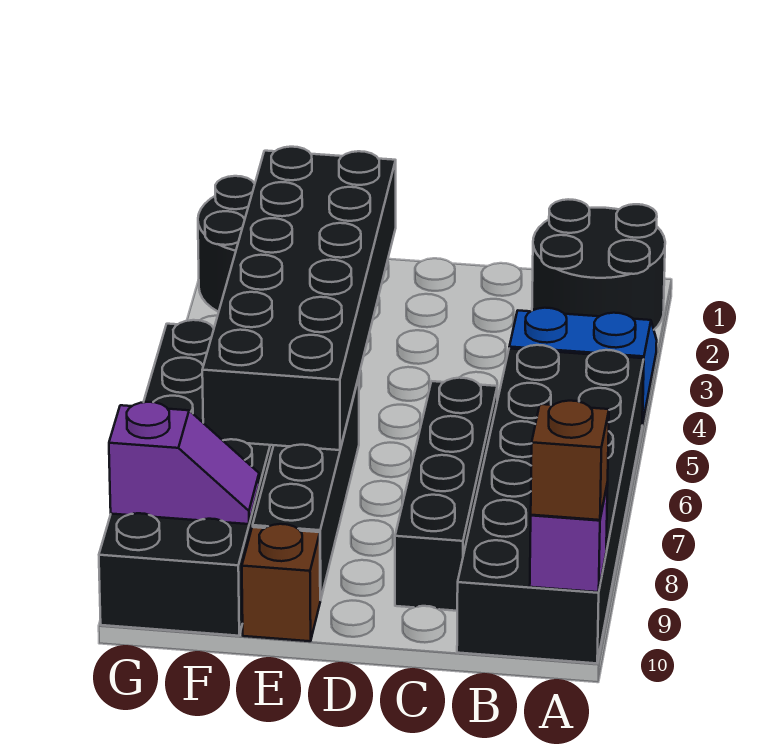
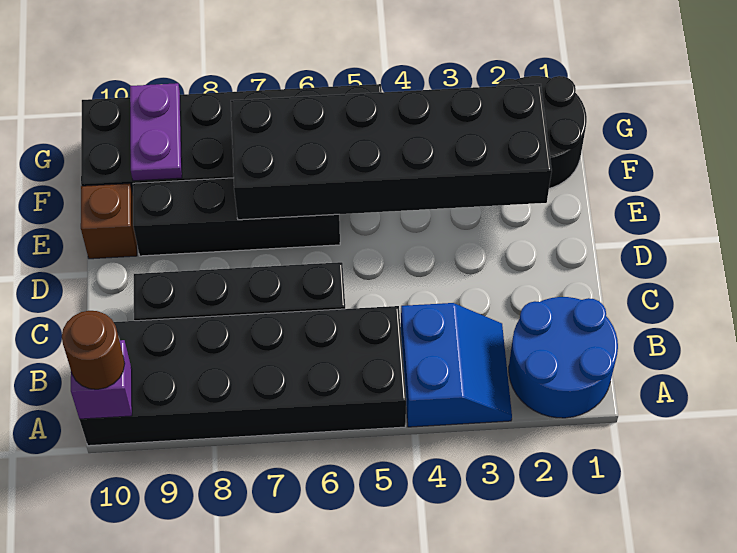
black round brick A1:B2 level 1 -> blue round brick A1:B2 level 1
brown brick A10 level 3 -> brown round brick A10 level 3
purple slope F9:G9 level 2 top G -> purple plate F9:G9 level 2

